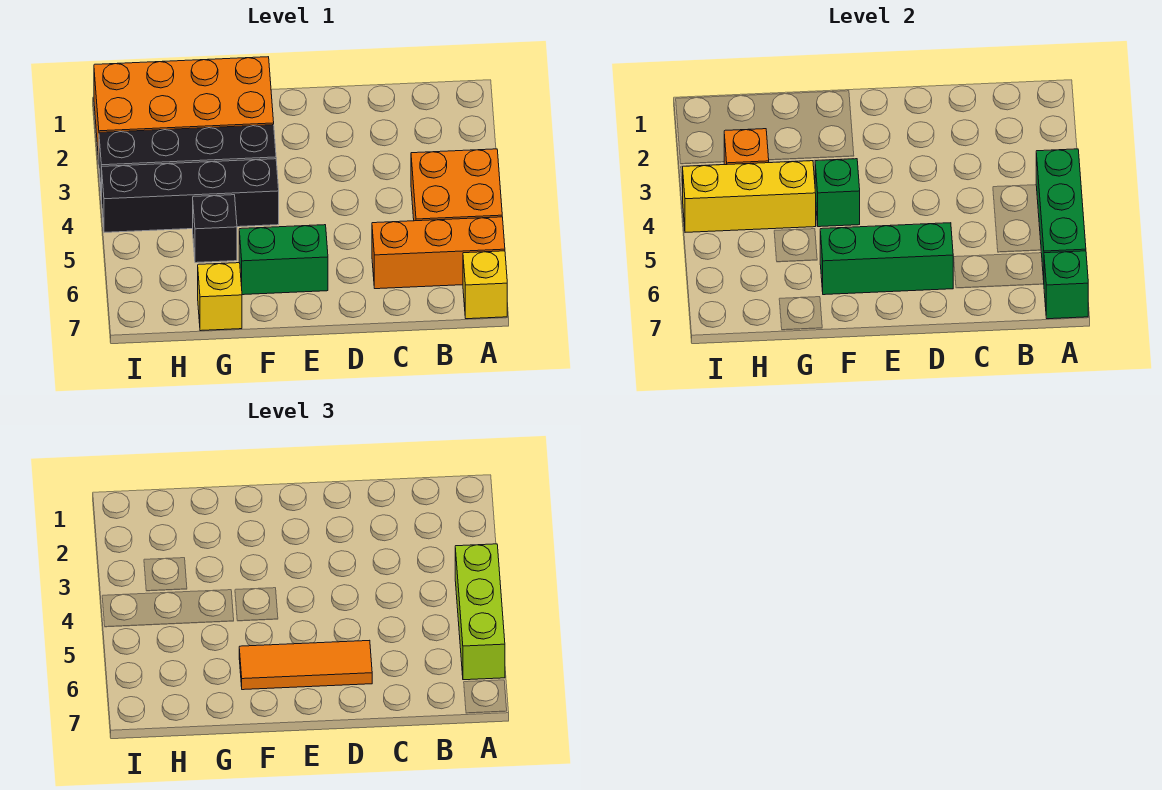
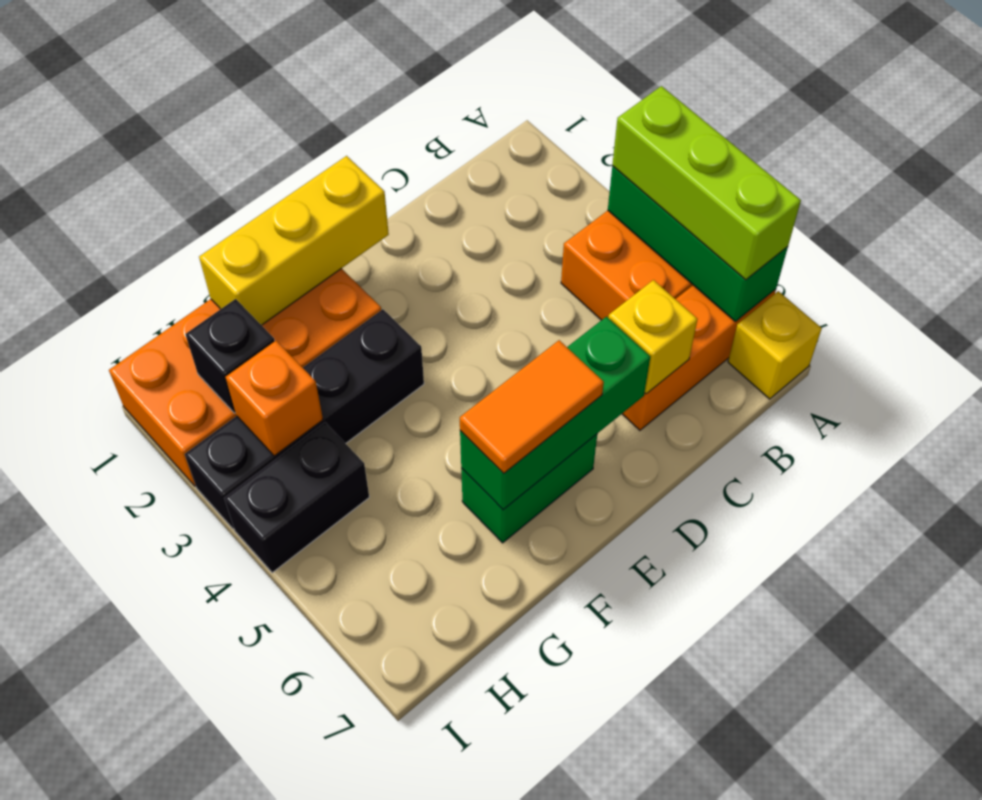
green brick A7 level 2 -> none
orange tile D6:F6 level 3 -> orange tile E6:F6 level 3
black brick F4:I4 level 1 -> black brick H4:I4 level 1
green brick F4 level 2 -> none
yellow brick G4:I4 level 2 -> yellow brick E1:G1 level 2
black brick G5 level 1 -> black brick H2 level 2
yellow brick G7 level 1 -> yellow brick C6 level 2

